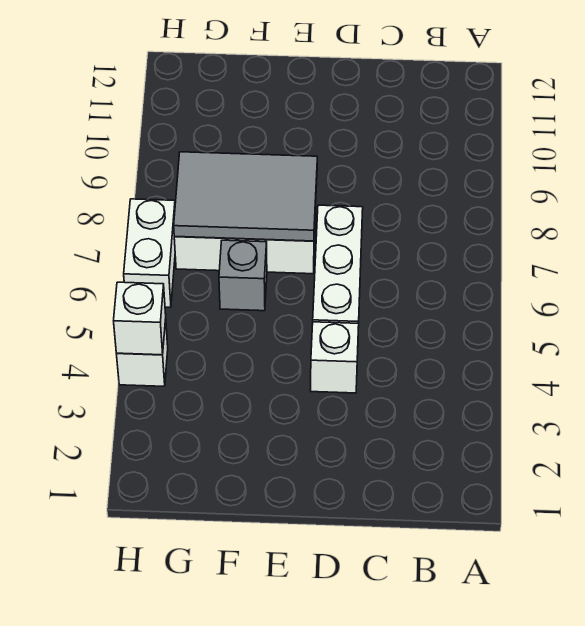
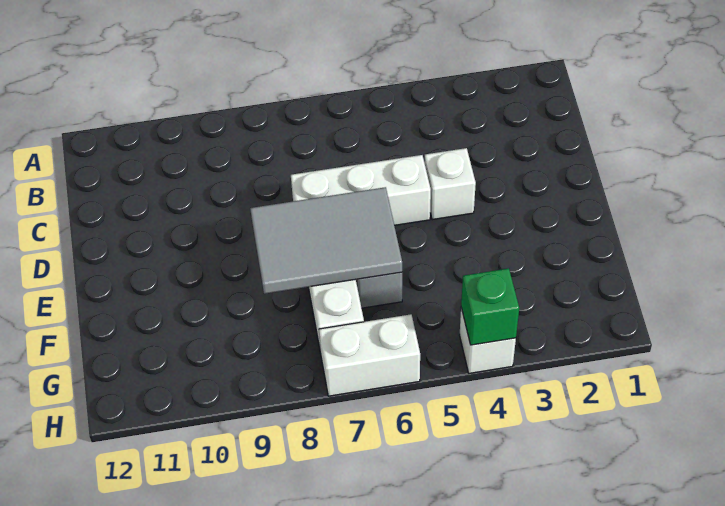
grey tile E7:G8 level 2 -> grey tile E6:F8 level 2
white brick H4 level 2 -> green brick H4 level 2

